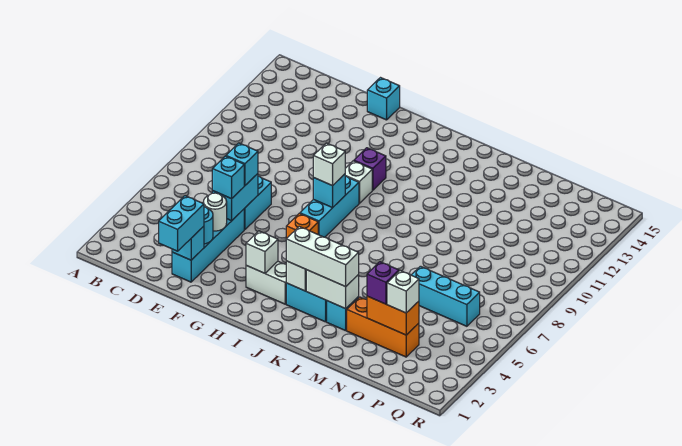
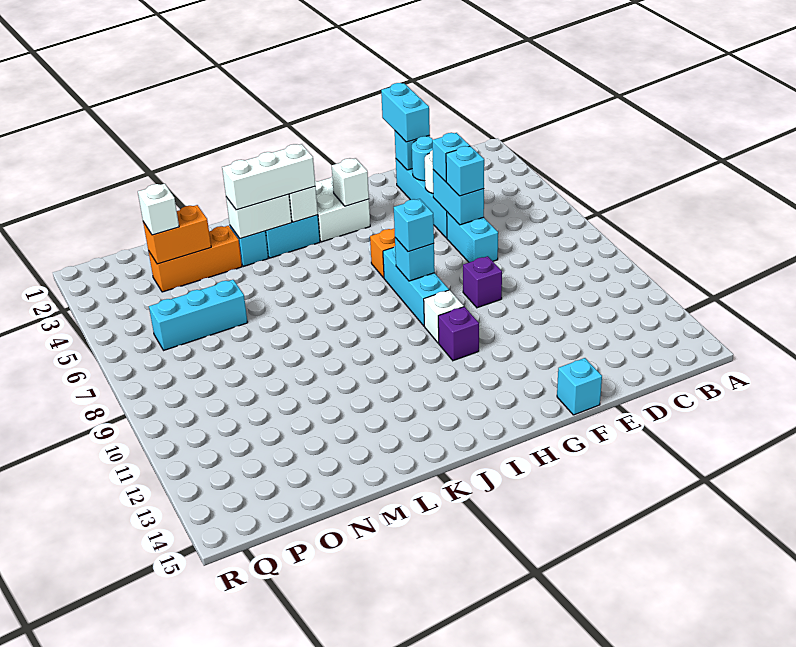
white brick H3:I3 level 1 -> white brick H2:I3 level 1
white brick H8 level 3 -> cyan brick H8 level 3
purple brick N3 level 3 -> purple brick F9 level 1

